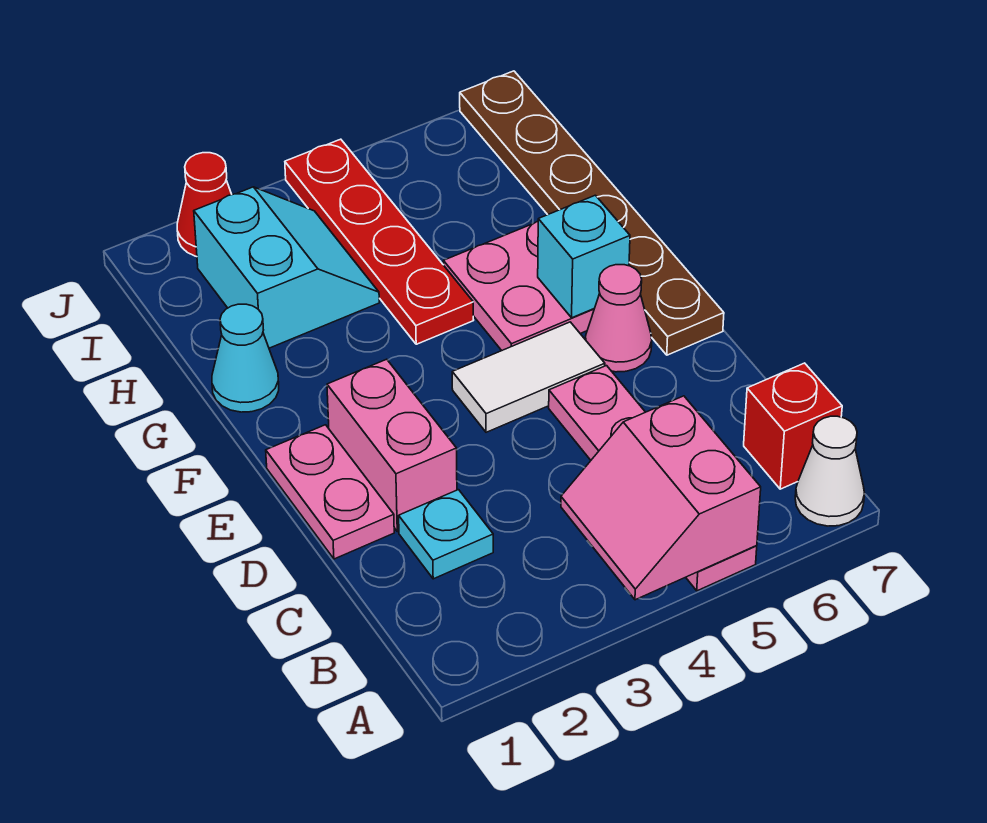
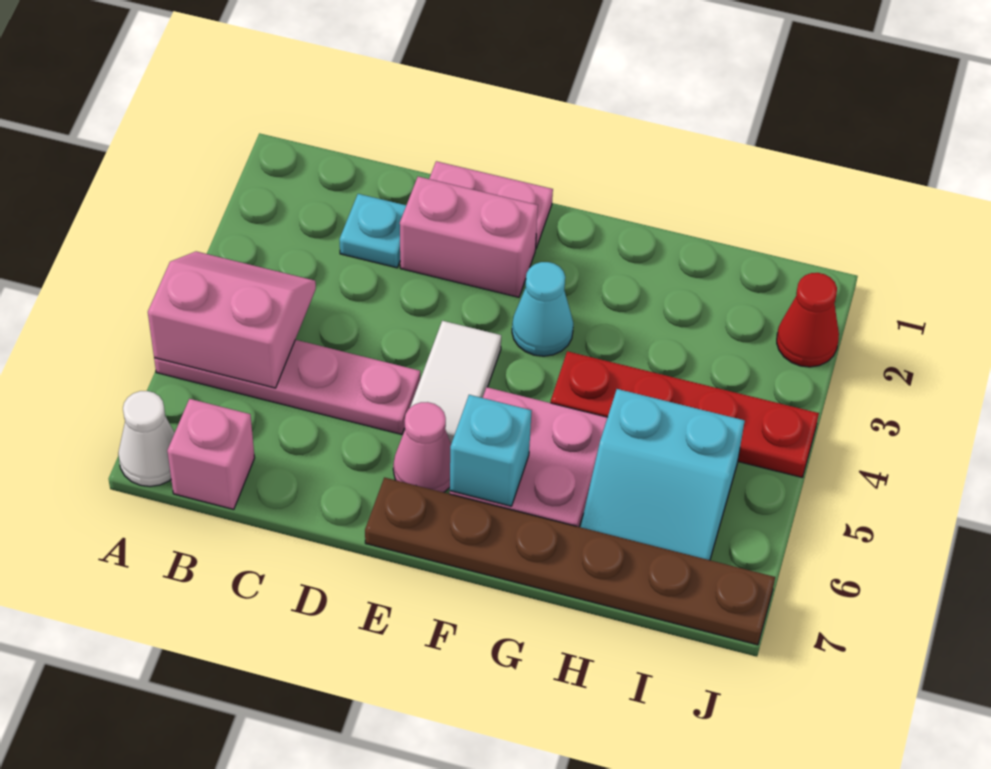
red brick B7 level 1 -> pink brick B7 level 1
cyan cone G1 level 1 -> cyan cone F3 level 1
cyan slope H2:I3 level 1 top 2 -> cyan slope H5:I6 level 1 top 5

